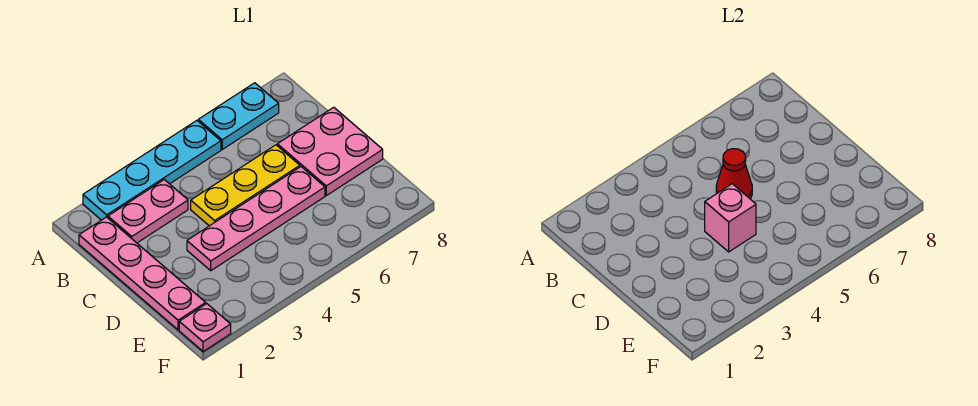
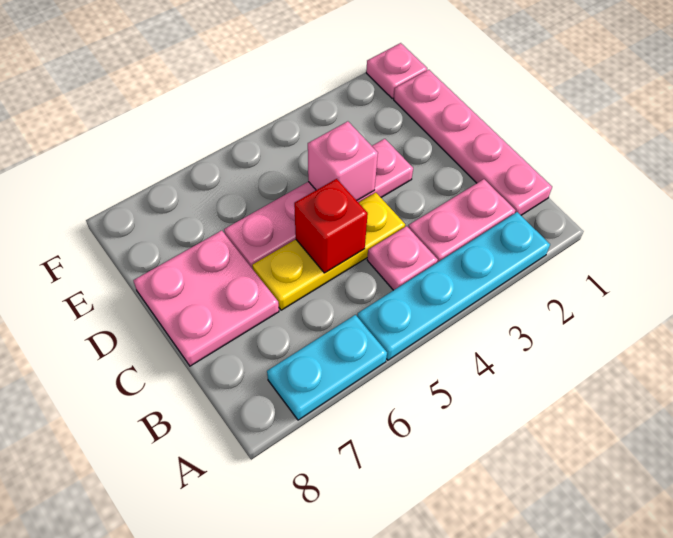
none -> pink plate B4 level 1
red cone C5 level 2 -> red brick C5 level 2

